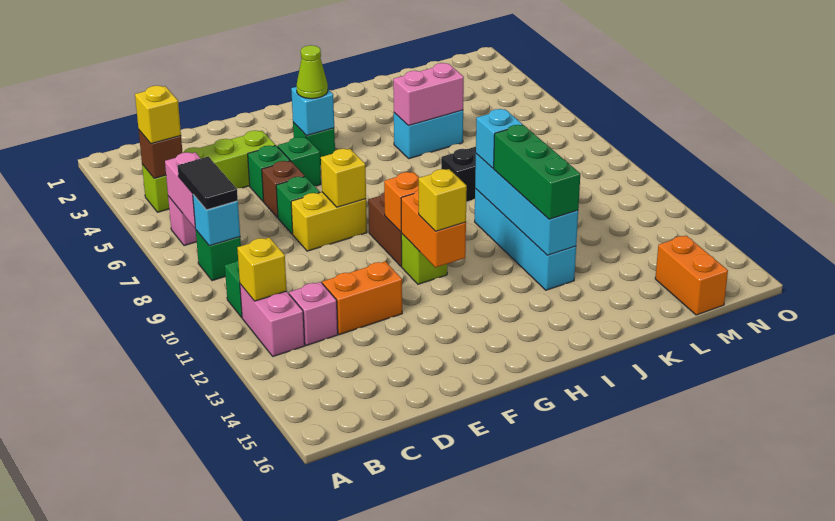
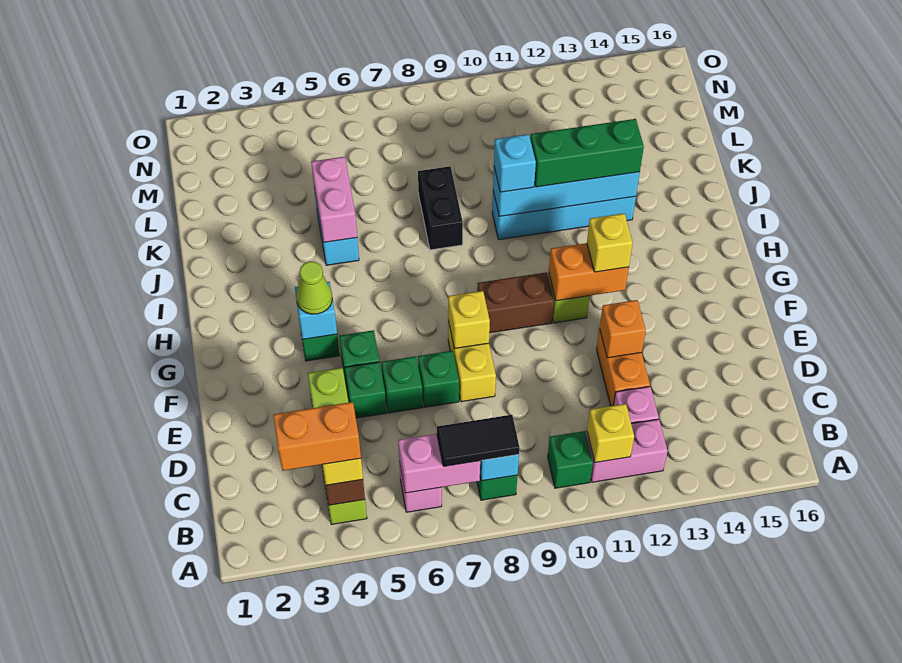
brown brick E6 level 1 -> green brick E6 level 1
orange brick G10 level 2 -> orange brick E12 level 2
orange brick M15:M16 level 1 -> orange brick B3:B4 level 4

